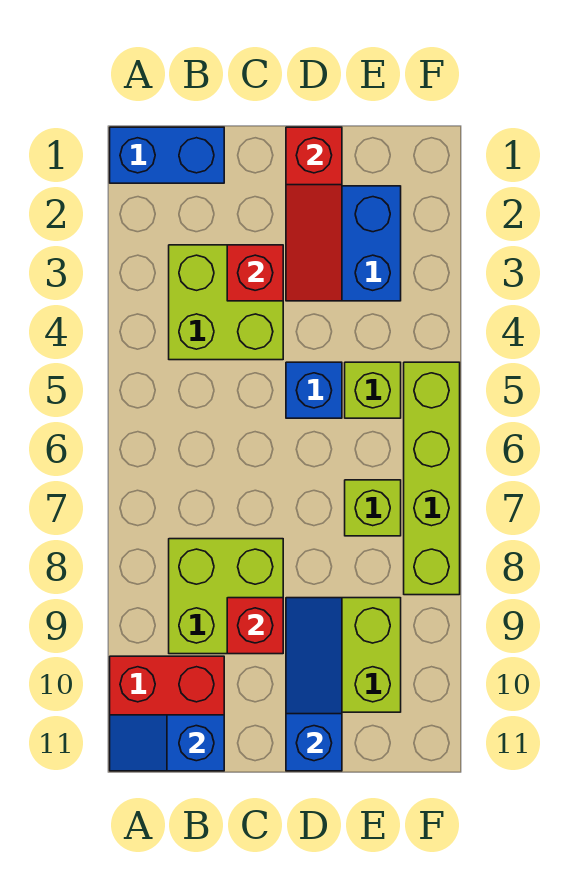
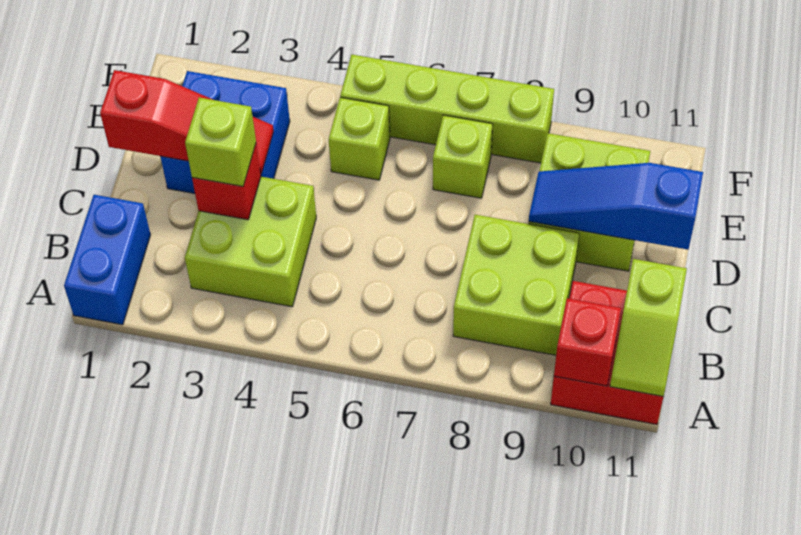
blue slope A11:B11 level 2 top B -> lime slope A11:B11 level 2 top B
none -> lime brick C3 level 3
red brick C9 level 2 -> red brick A10 level 2
blue brick D5 level 1 -> none

